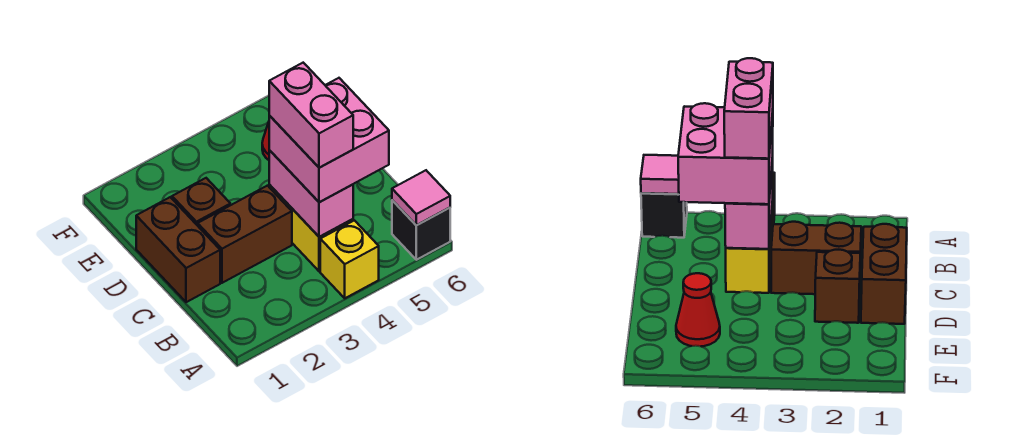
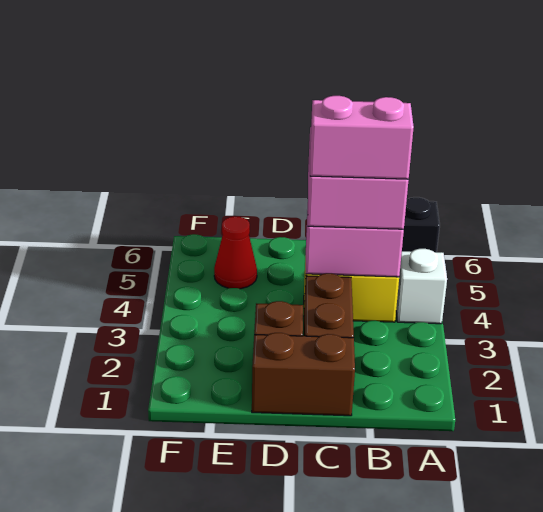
yellow brick A4 level 1 -> white brick A4 level 1
pink tile A6 level 2 -> none

